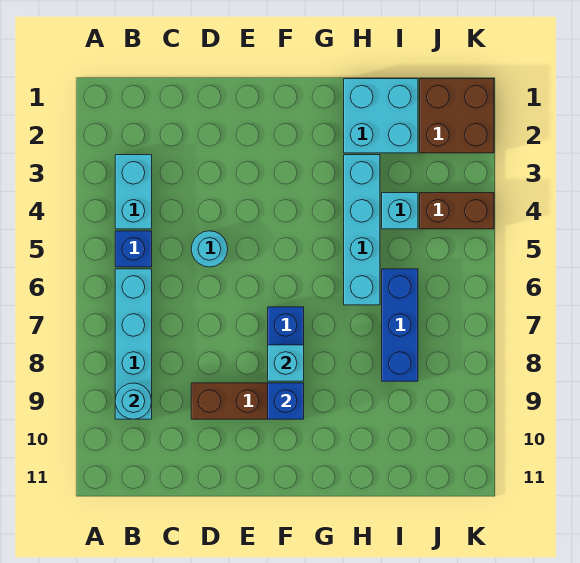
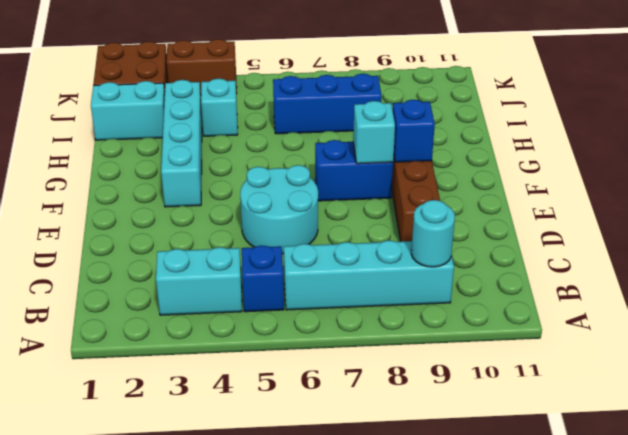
cyan round brick D5 level 1 -> cyan round brick D5:E6 level 1
cyan brick H1:I2 level 1 -> cyan brick I1:I2 level 1
cyan brick H3:H6 level 1 -> cyan brick F3:I3 level 1
brown brick J4:K4 level 1 -> brown brick K3:K4 level 1

